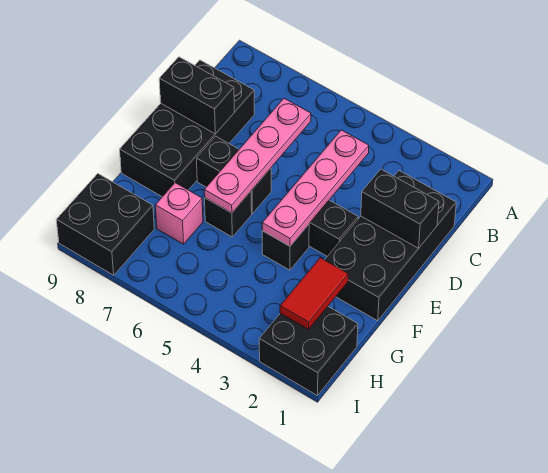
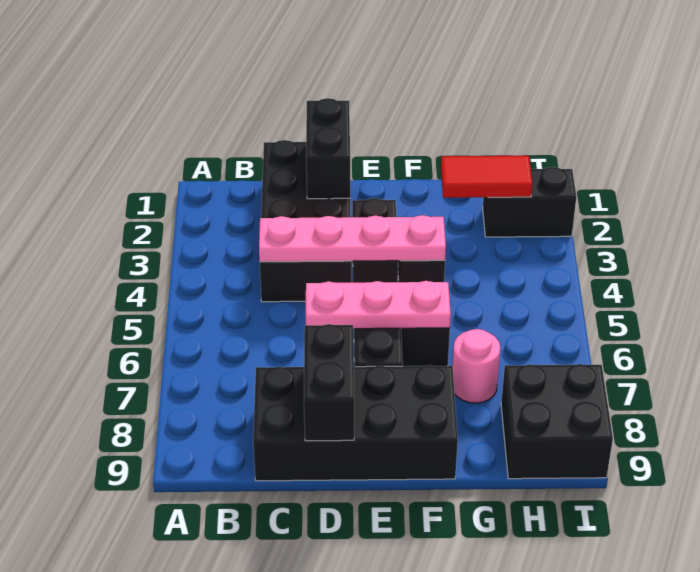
black brick C1:F2 level 1 -> black brick C1:D4 level 1
pink plate C6:F6 level 2 -> pink plate D6:F6 level 2
pink brick G7 level 1 -> pink round brick G7 level 1
black brick H1:I2 level 1 -> black brick H2:I2 level 1

